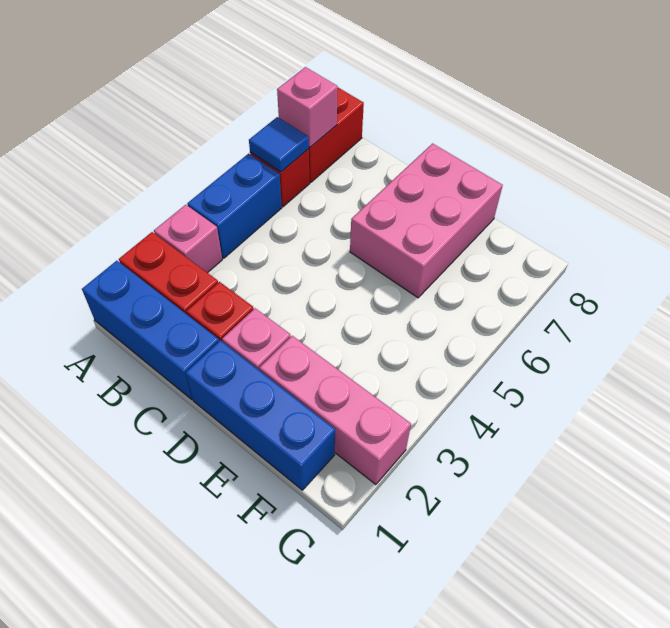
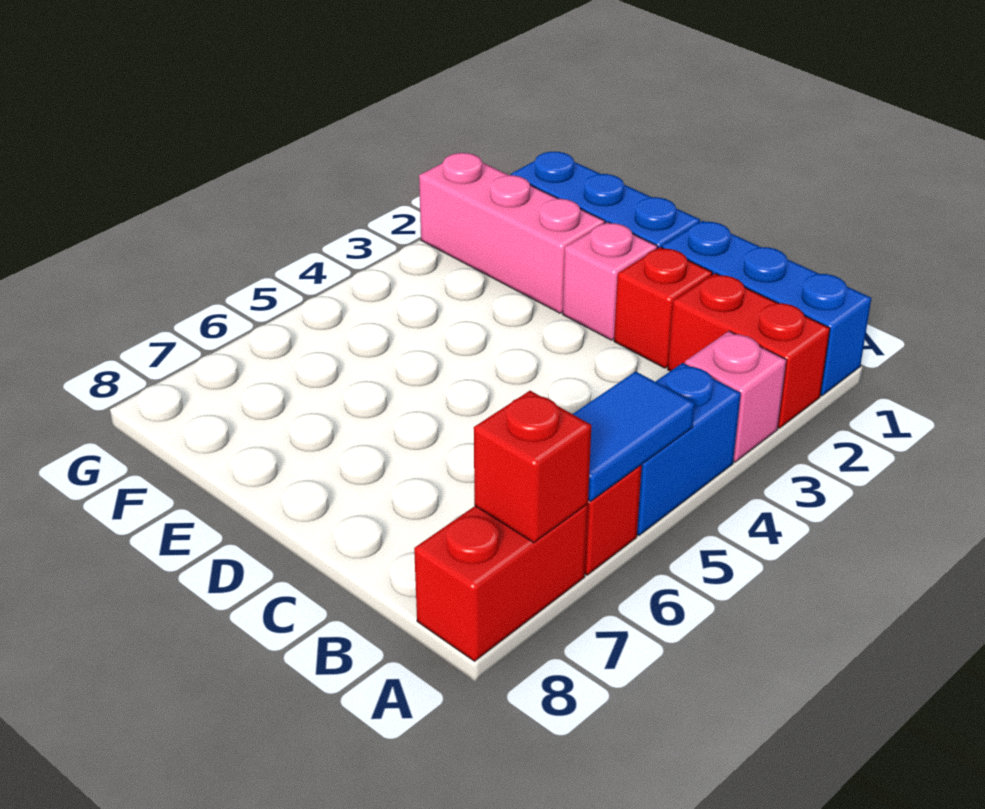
blue tile A6 level 2 -> blue tile A5:A6 level 2
pink brick A7 level 2 -> red brick A7 level 2
pink brick D6:E8 level 1 -> none

